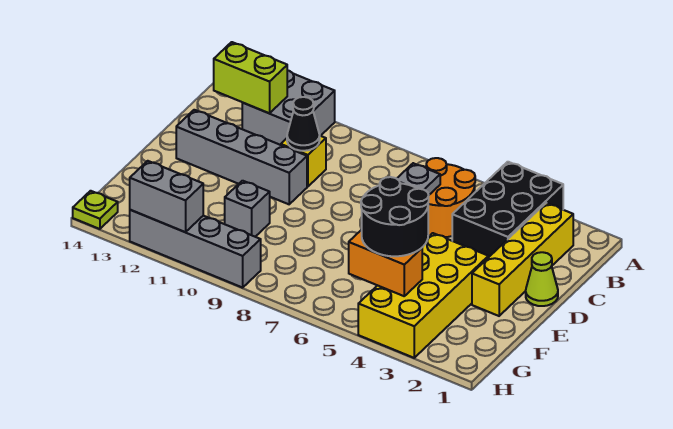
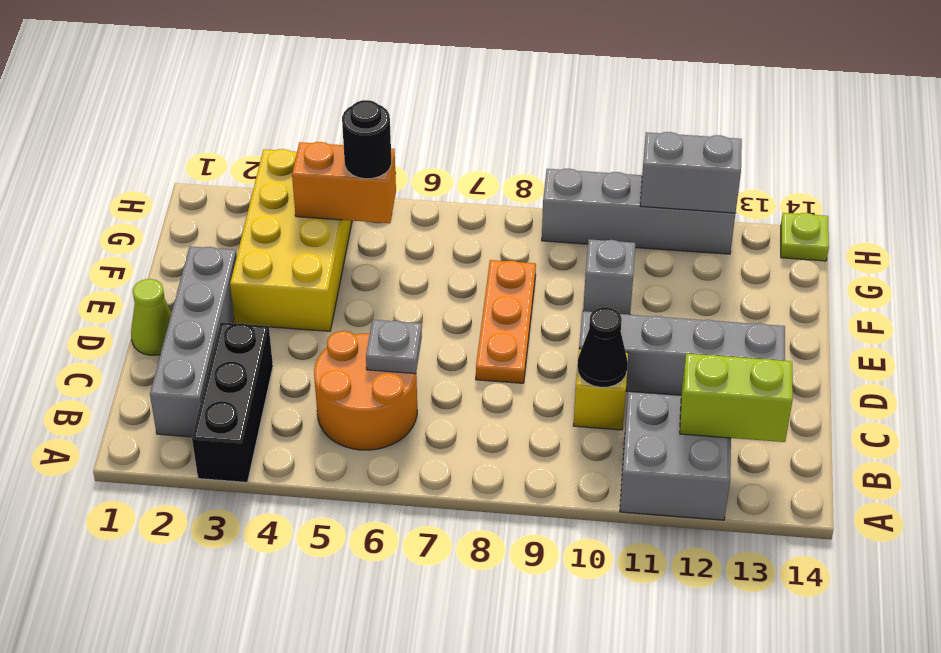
black brick A3:C4 level 1 -> black brick A3:C3 level 1
yellow brick B2:E2 level 1 -> grey brick B2:E2 level 1
none -> orange plate D8:F8 level 1
black round brick F4:G5 level 3 -> black round brick G5 level 3

